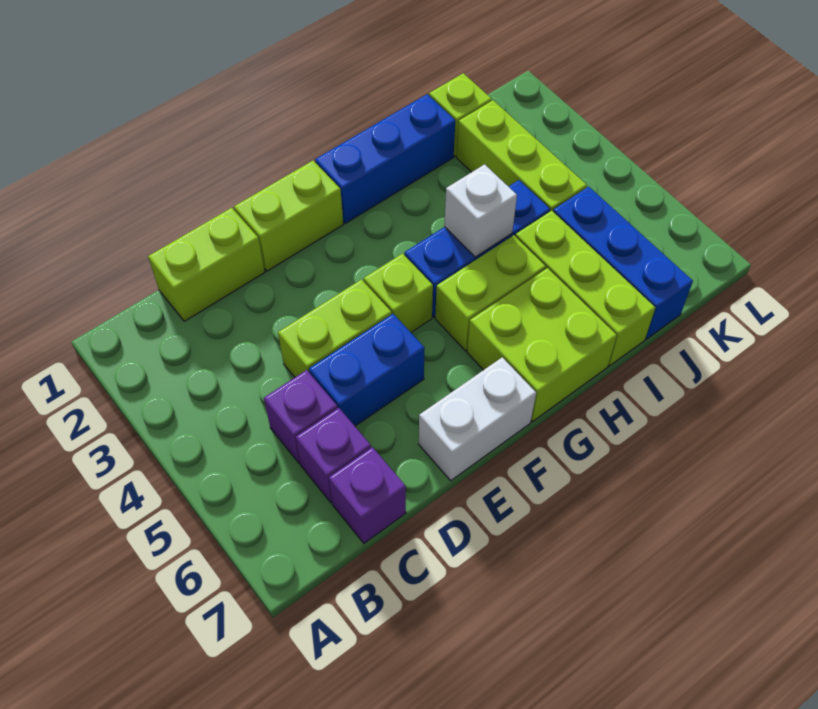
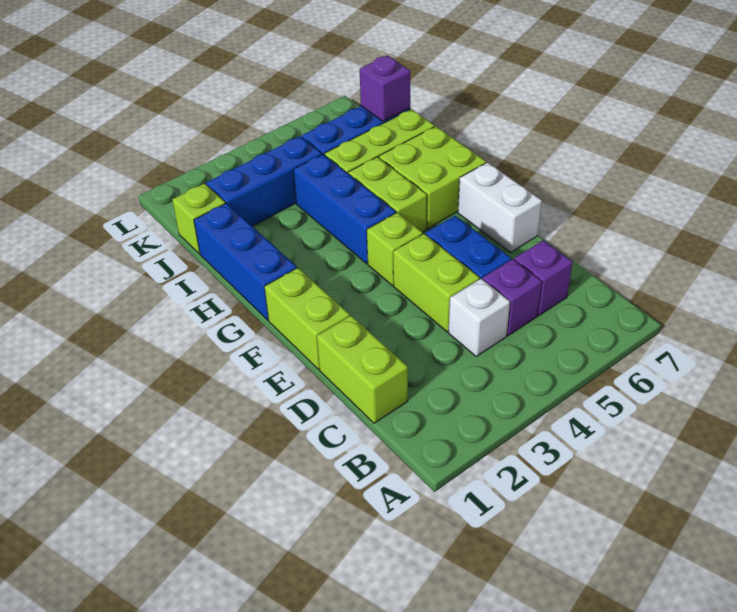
purple brick C7 level 1 -> purple brick J7 level 2
white brick H4 level 2 -> white brick C4 level 1
lime brick J2:J4 level 1 -> blue brick J2:J4 level 1

